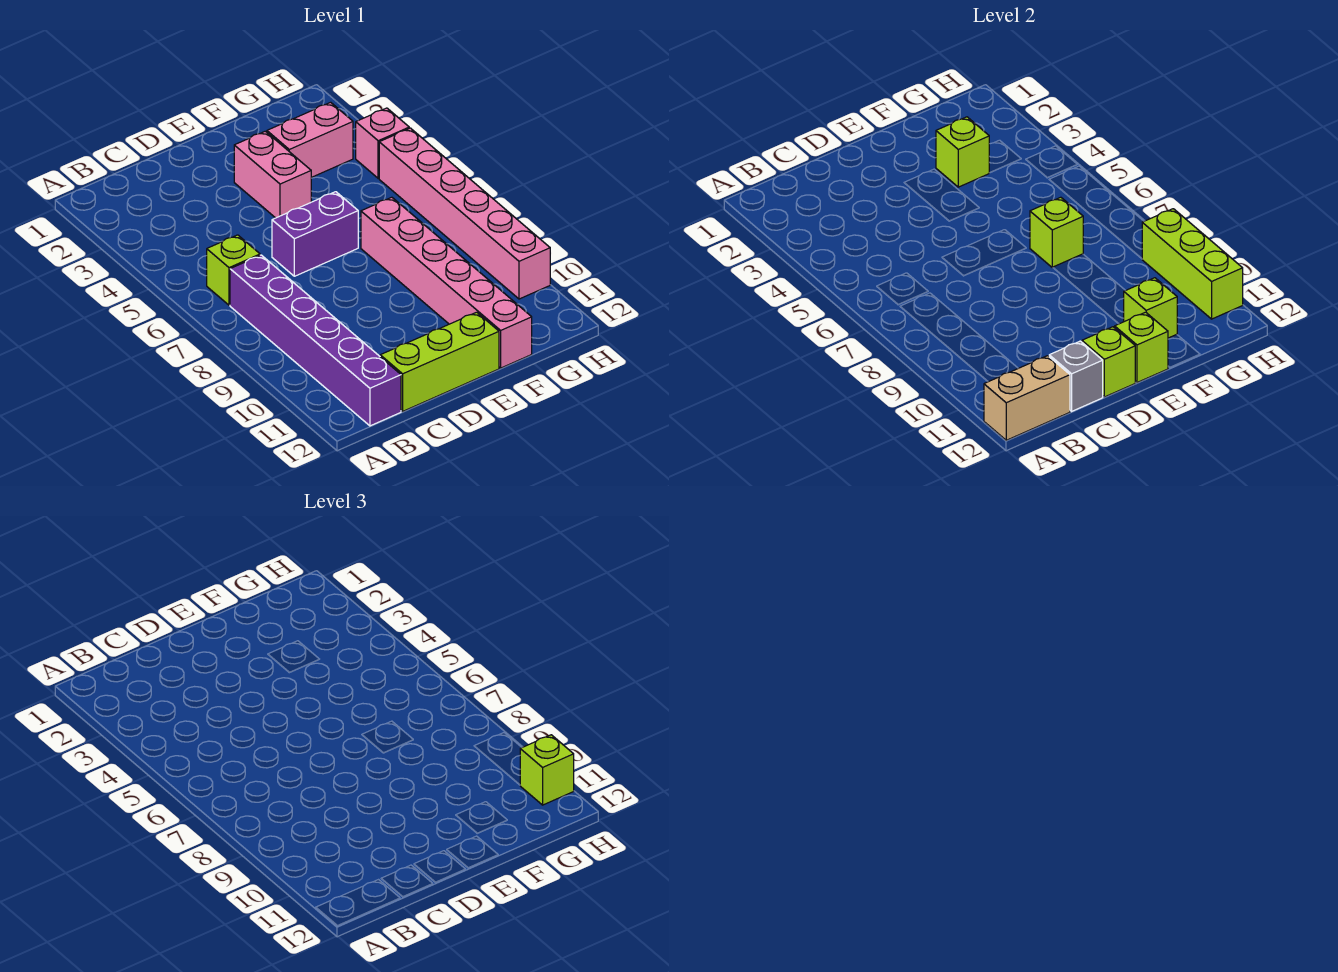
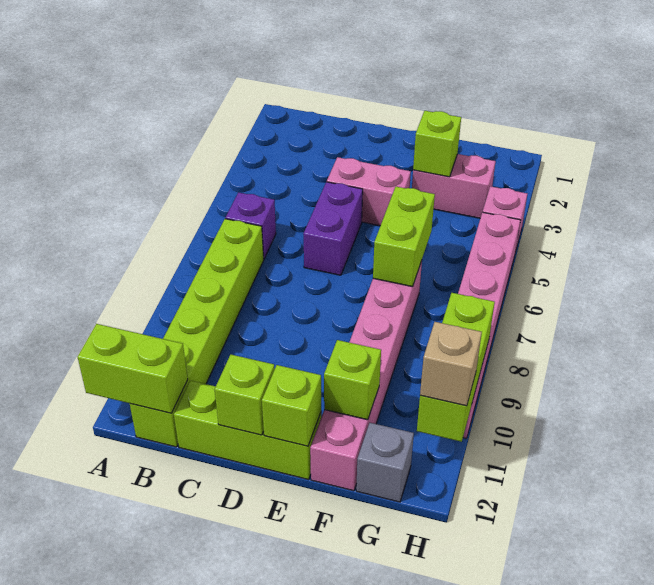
tan brick A12:B12 level 2 -> lime brick A12:B12 level 2
lime brick B6 level 1 -> purple brick B6 level 1
purple brick B7:B12 level 1 -> lime brick B7:B12 level 1
grey brick C12 level 2 -> grey brick G12 level 1
purple brick D6:E6 level 1 -> purple brick D5:D6 level 1
pink brick E3:E4 level 1 -> pink brick D4:E4 level 1
lime brick F7 level 2 -> lime brick F6:F7 level 2
lime brick H11 level 3 -> tan brick H11 level 3

